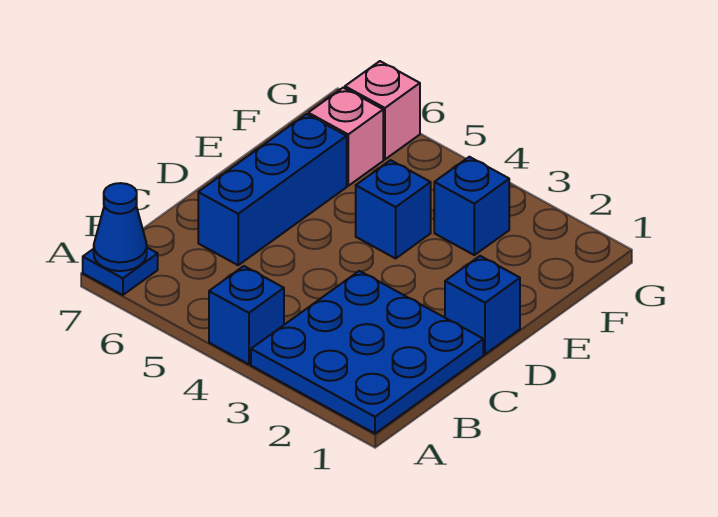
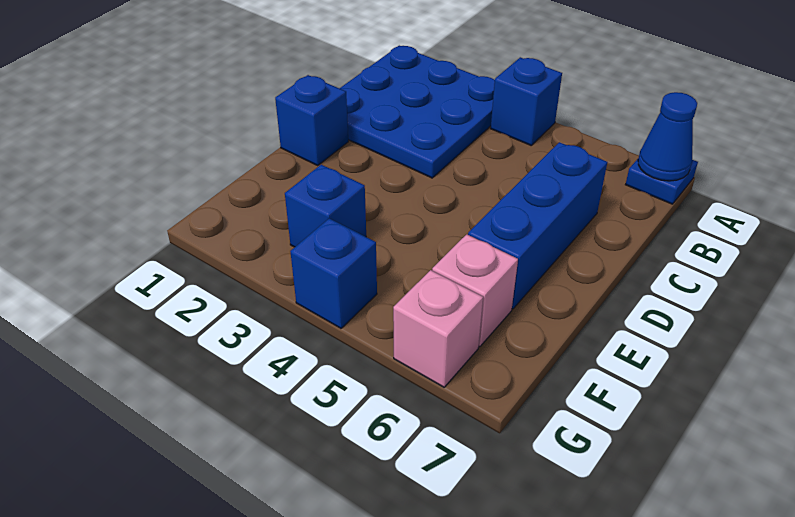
blue brick E4 level 1 -> blue brick G4 level 1

